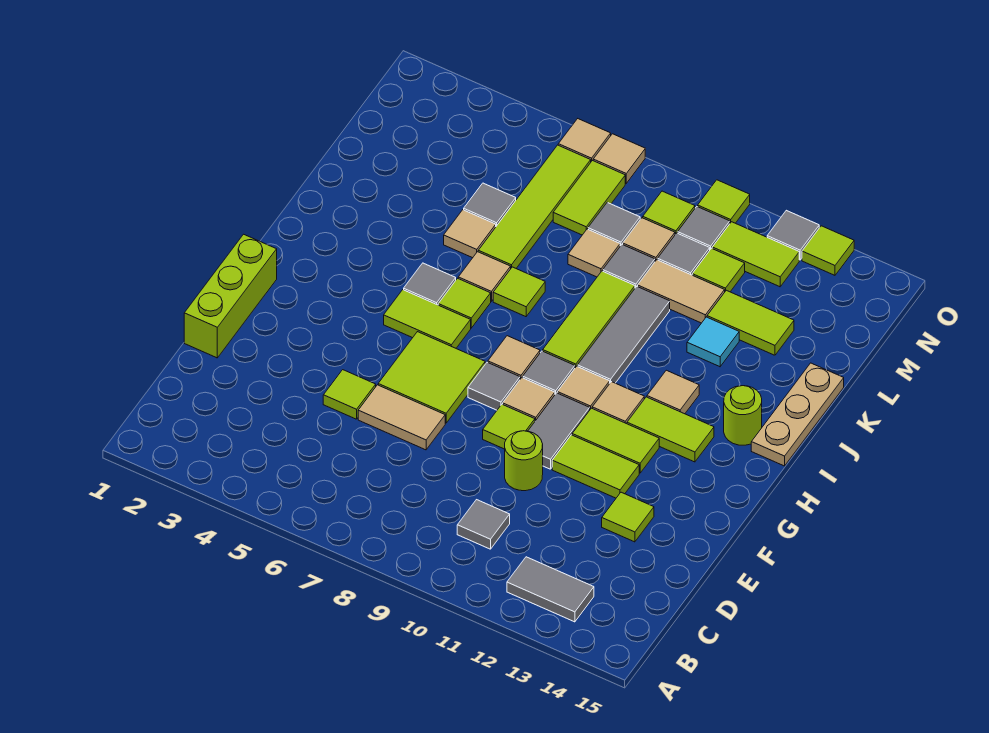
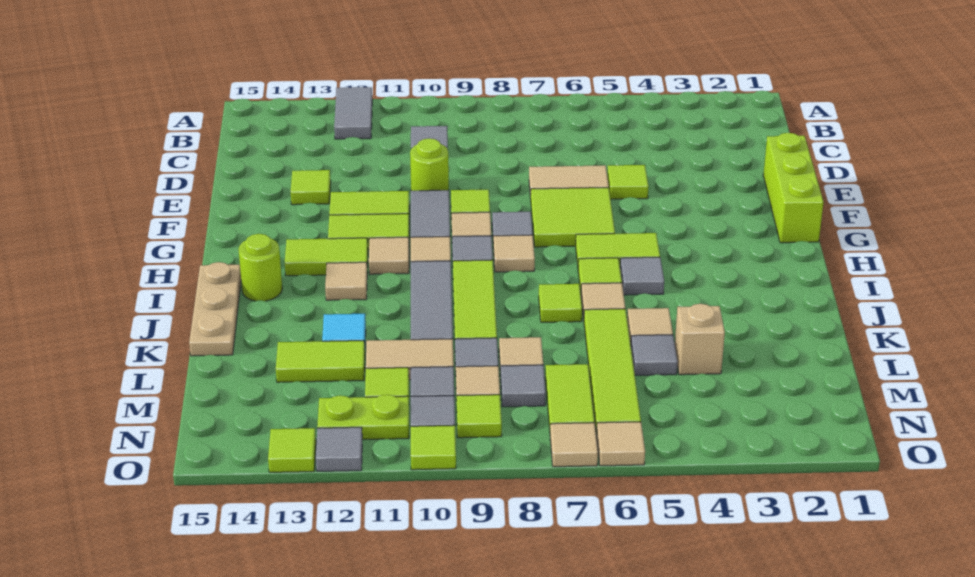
grey tile B12:B13 level 1 -> grey tile A12:B12 level 1
none -> tan brick L4 level 1
lime tile N11:N12 level 1 -> lime plate N11:N12 level 1

